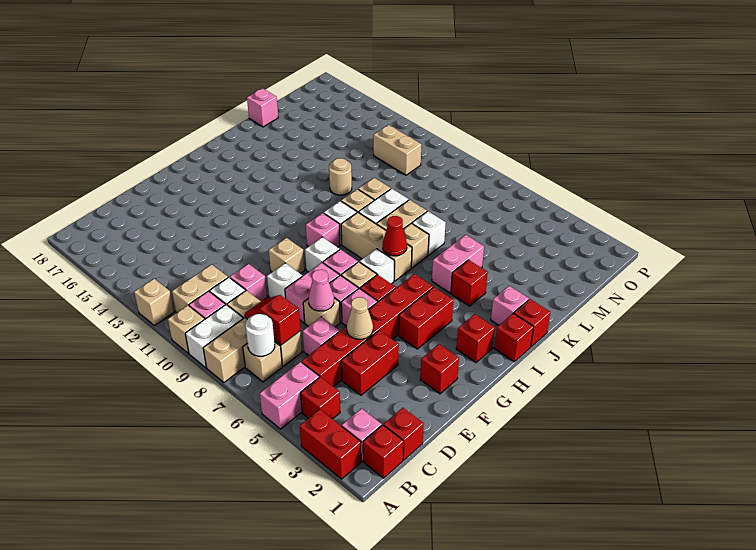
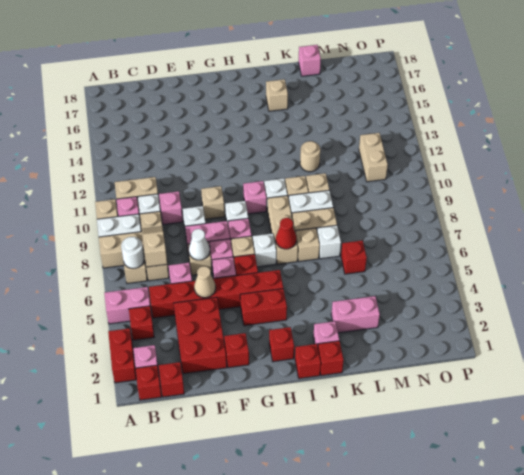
tan brick A12 level 1 -> tan brick J16 level 1
red slope C7:C8 level 2 top 7 -> tan slope C7:C8 level 2 top 7
red brick D4:E4 level 1 -> red brick D2:E4 level 1
pink cone E7 level 2 -> white cone E7 level 2
red brick J4 level 1 -> red brick L6 level 1
pink brick J5:K5 level 1 -> pink brick K3:L3 level 1

